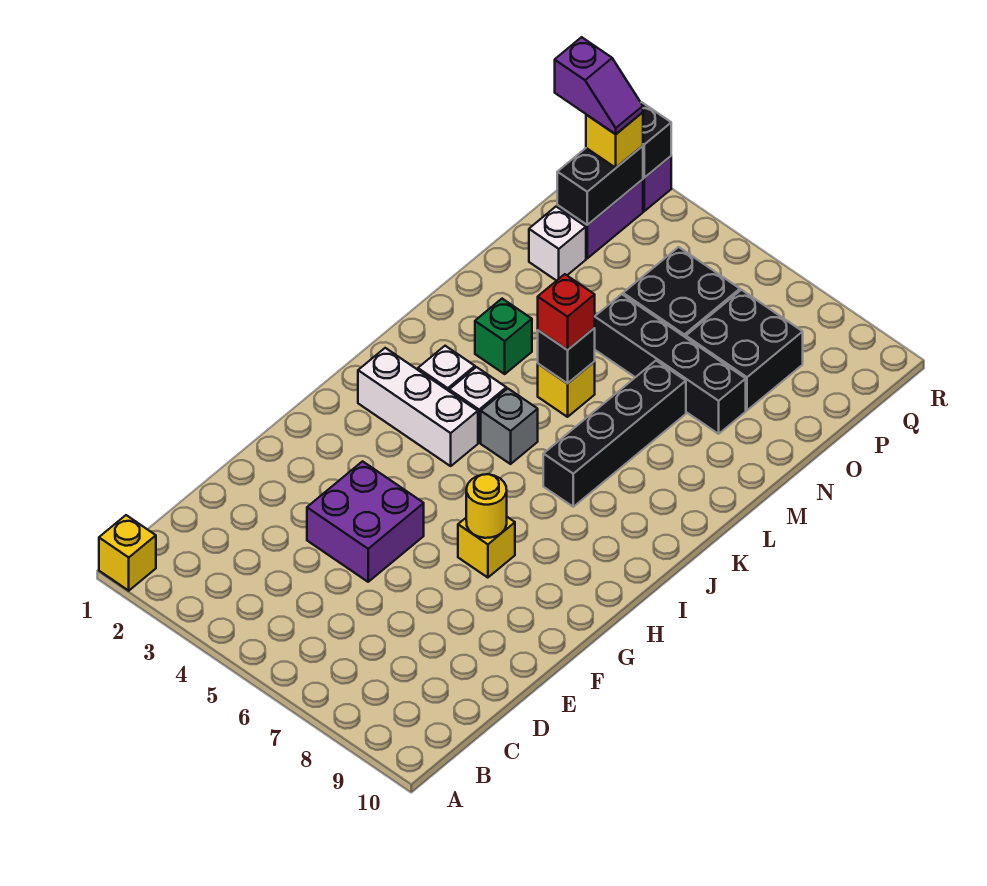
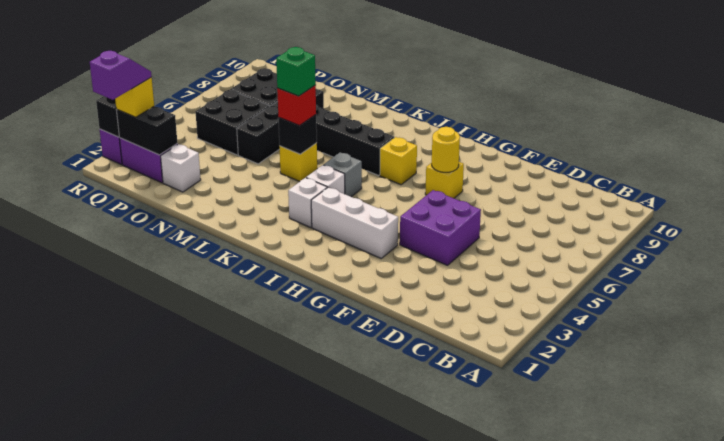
yellow brick A1 level 1 -> yellow brick I7 level 1
white brick I2:I4 level 1 -> white brick G3:I3 level 1
green brick L3 level 1 -> green brick L5 level 4

